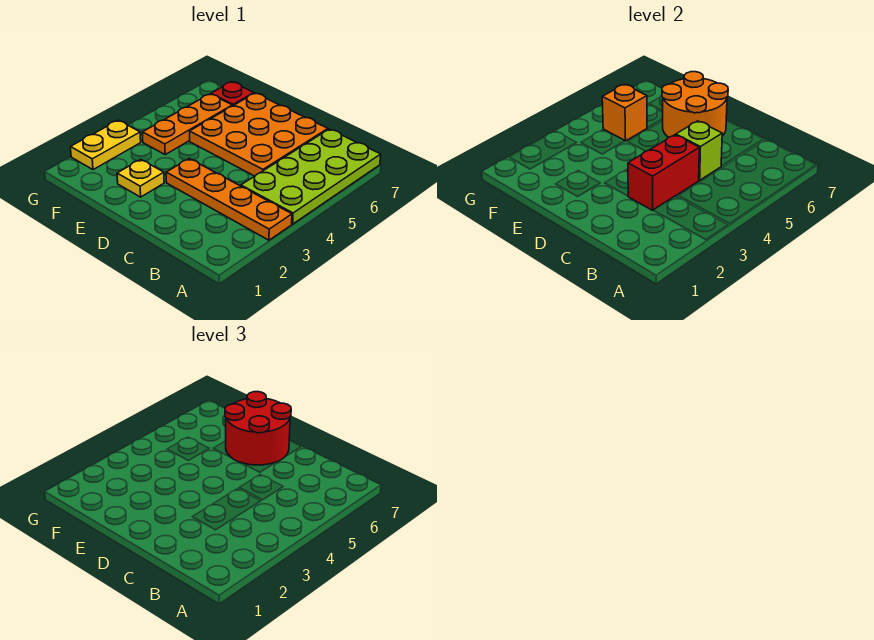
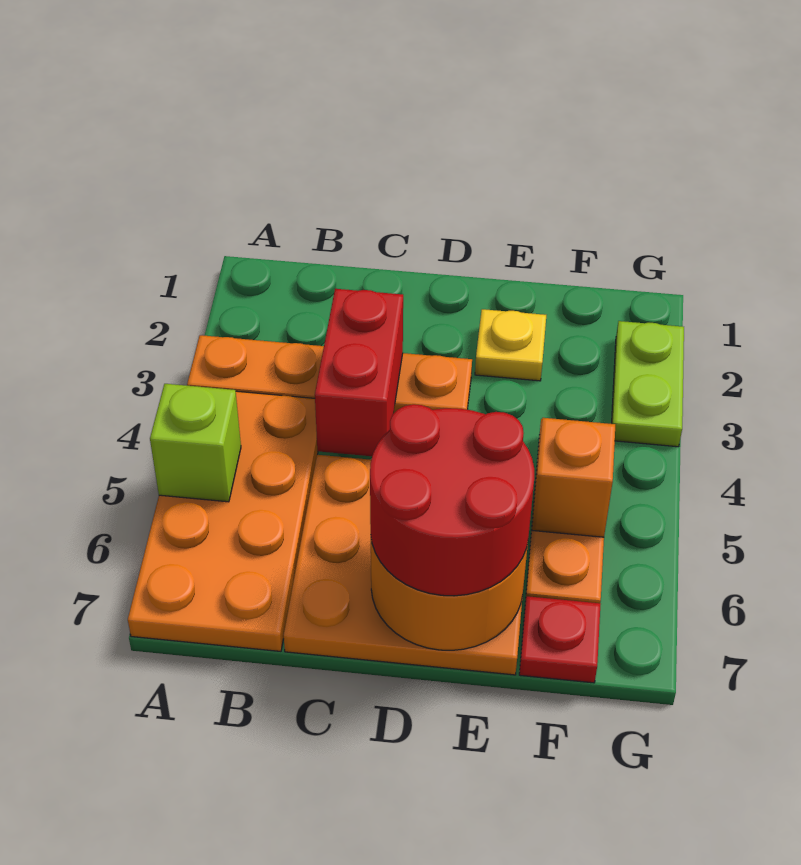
lime plate A4:B7 level 1 -> orange plate A4:B7 level 1
lime brick C5 level 2 -> lime brick A5 level 2
yellow plate G2:G3 level 1 -> lime plate G2:G3 level 1

